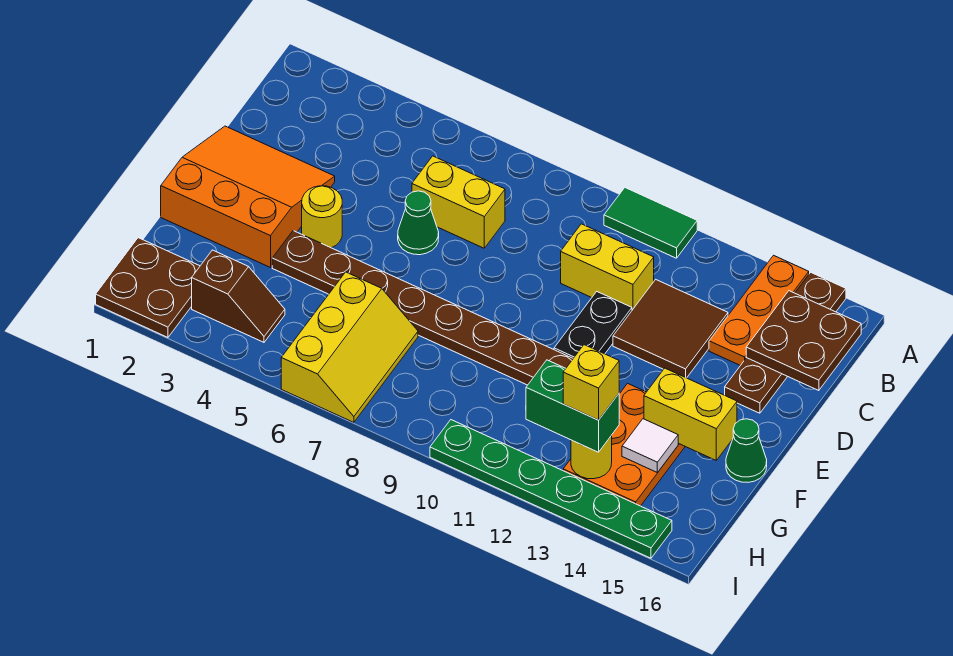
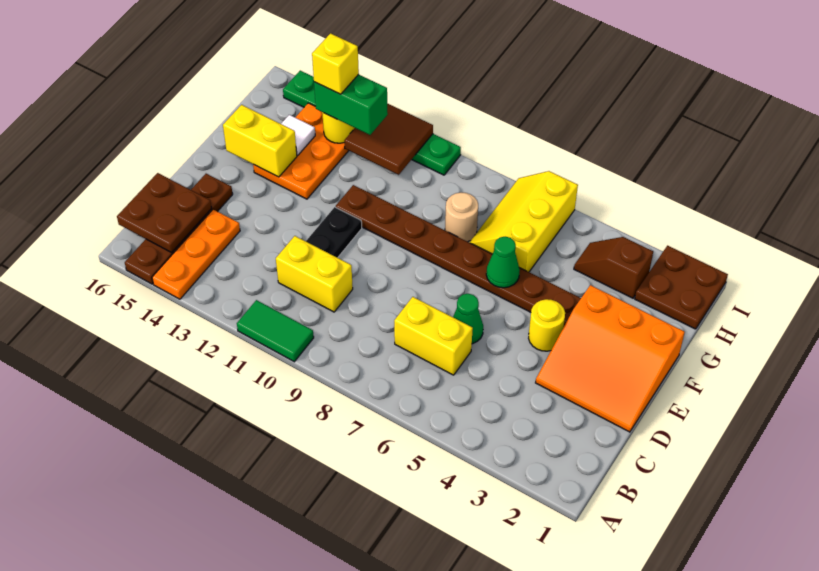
brown tile C12:D13 level 1 -> brown tile H11:I12 level 2
green cone F16 level 1 -> green cone F6 level 2
none -> tan round brick G8 level 1

